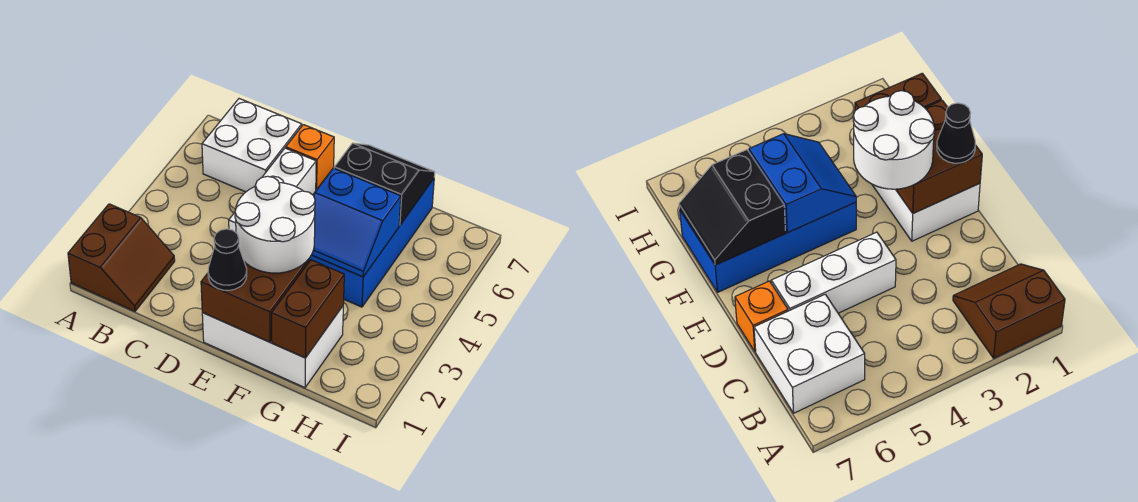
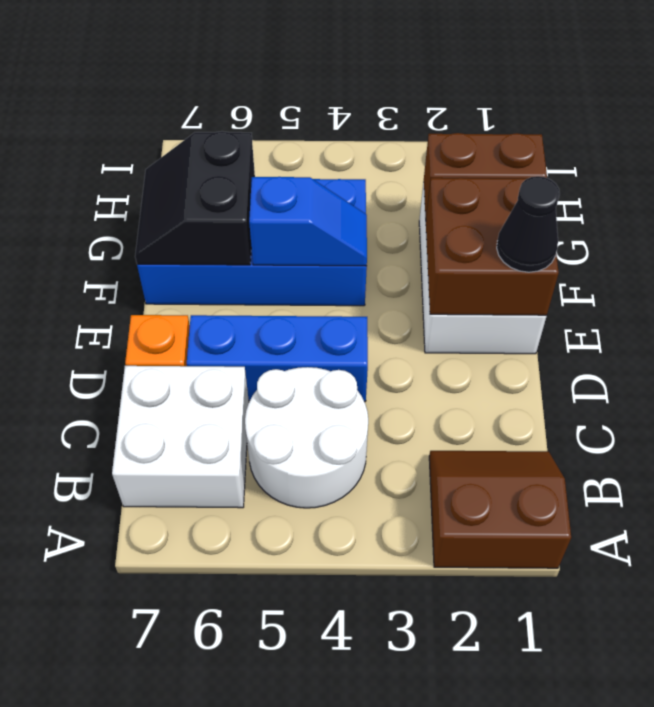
white brick D4:D6 level 1 -> blue brick D4:D6 level 1
white round brick E2:F3 level 3 -> white round brick B4:C5 level 1
blue slope F4:G5 level 2 top 5 -> blue slope F4:F5 level 2 top 5

